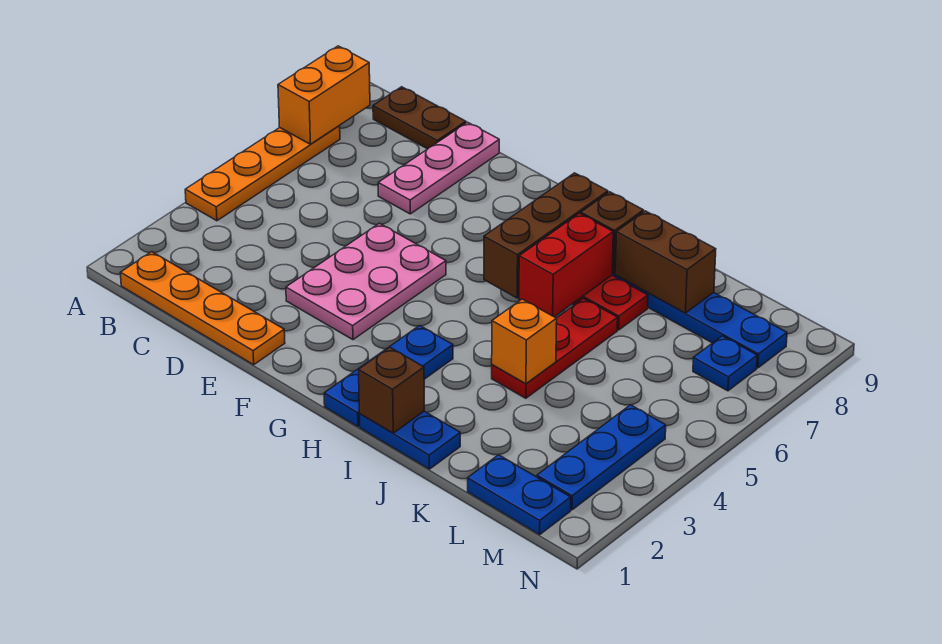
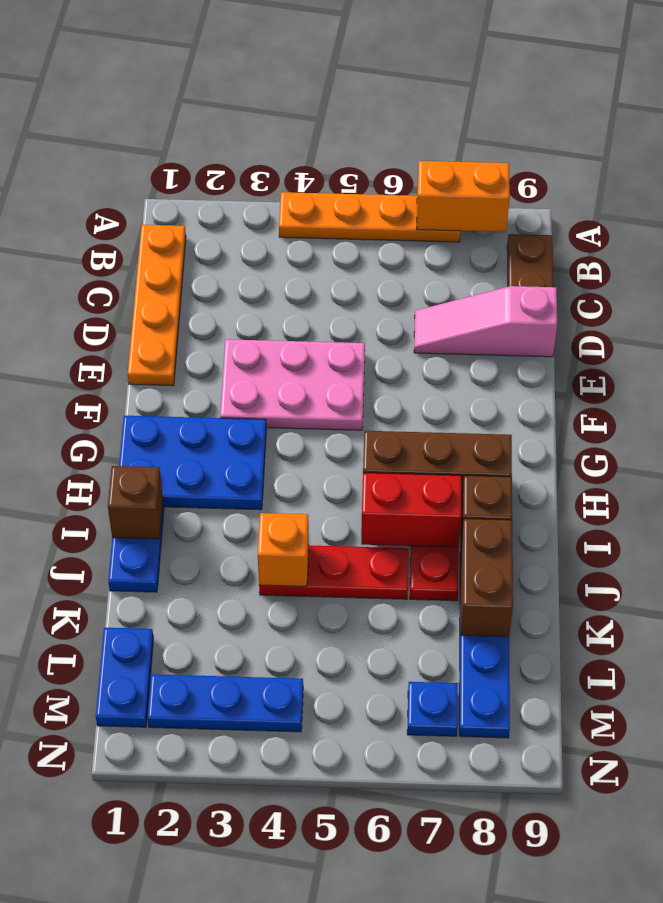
pink plate D7:D9 level 1 -> pink slope D7:D9 level 1 top 9
blue plate H1:H3 level 1 -> blue plate G1:H3 level 1

